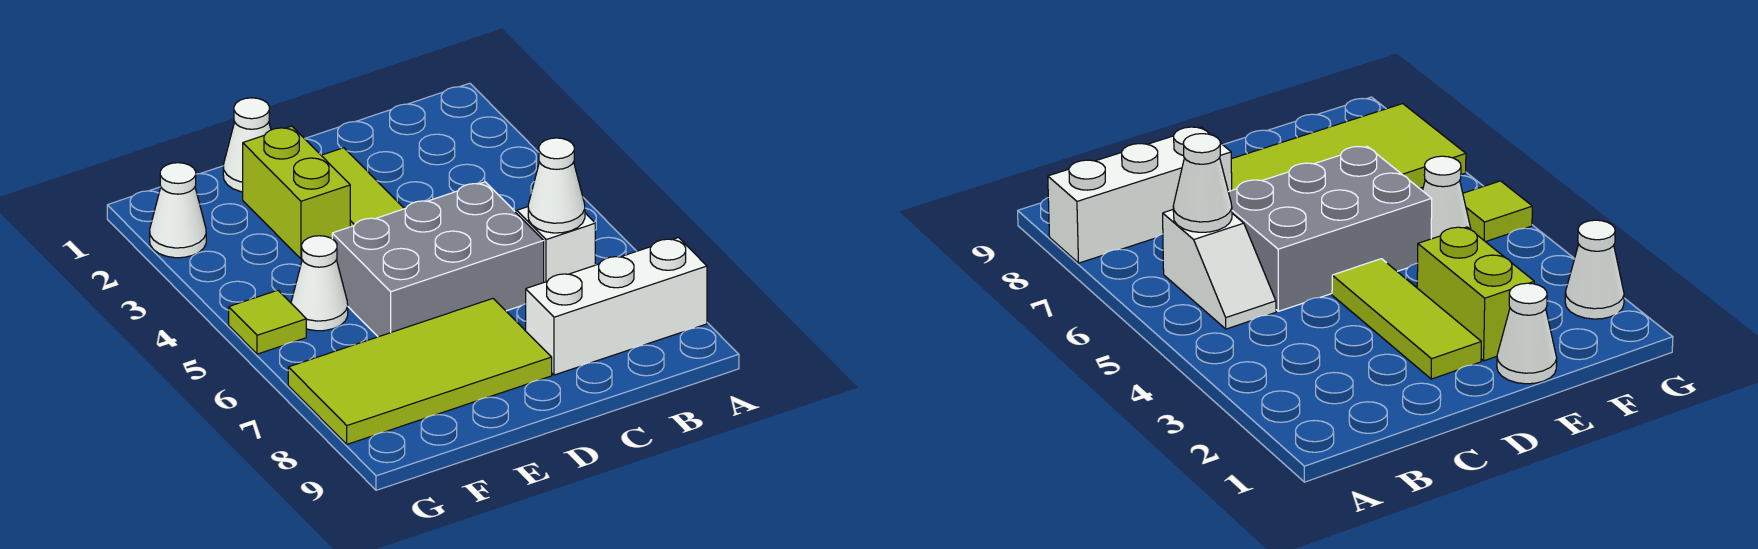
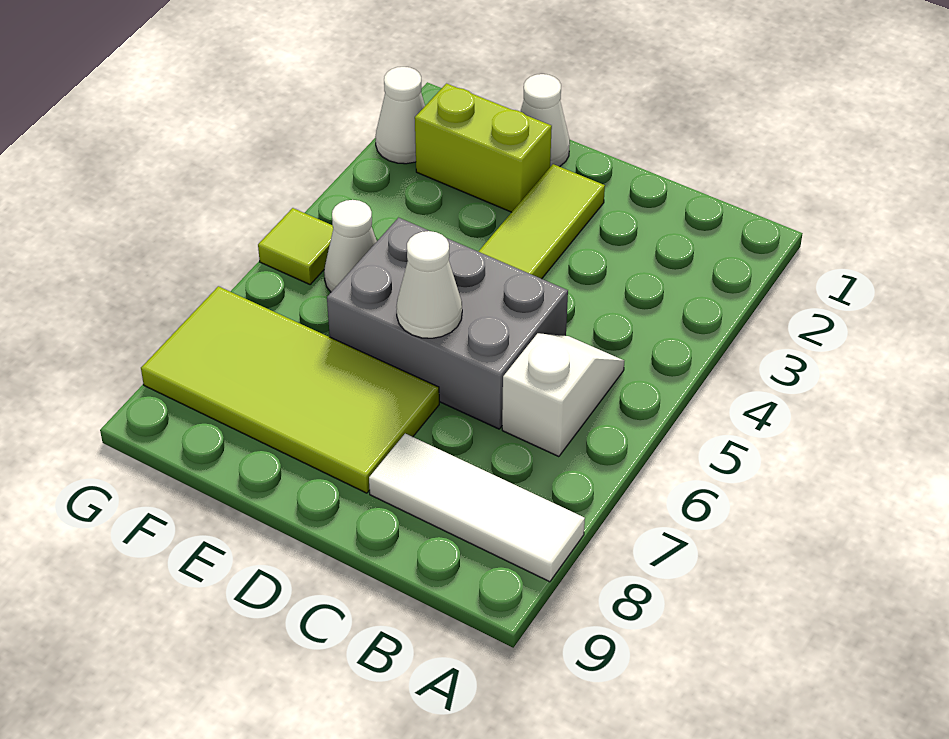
white brick A8:C8 level 1 -> white tile A8:C8 level 1
white cone B6 level 2 -> white cone D6 level 2
lime brick E2:E3 level 1 -> lime brick E2:F2 level 1

